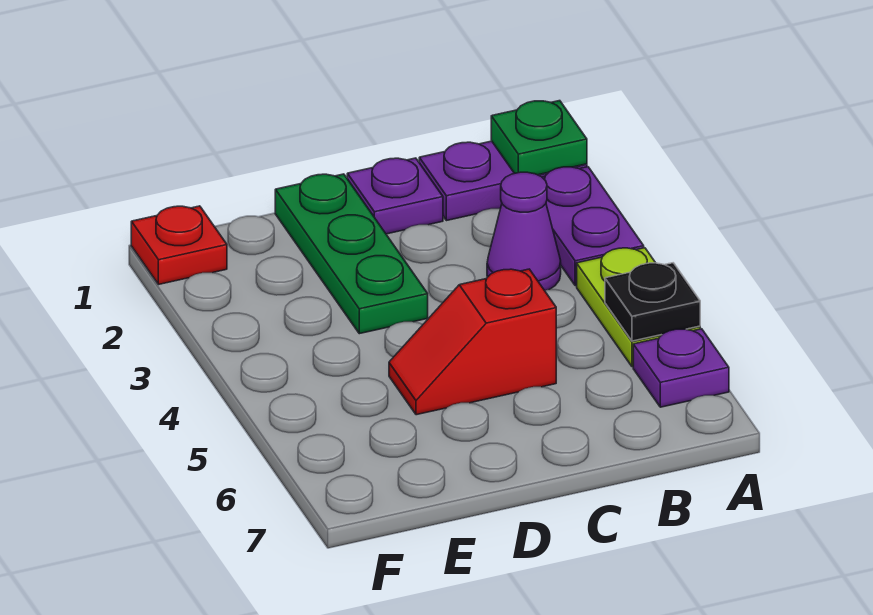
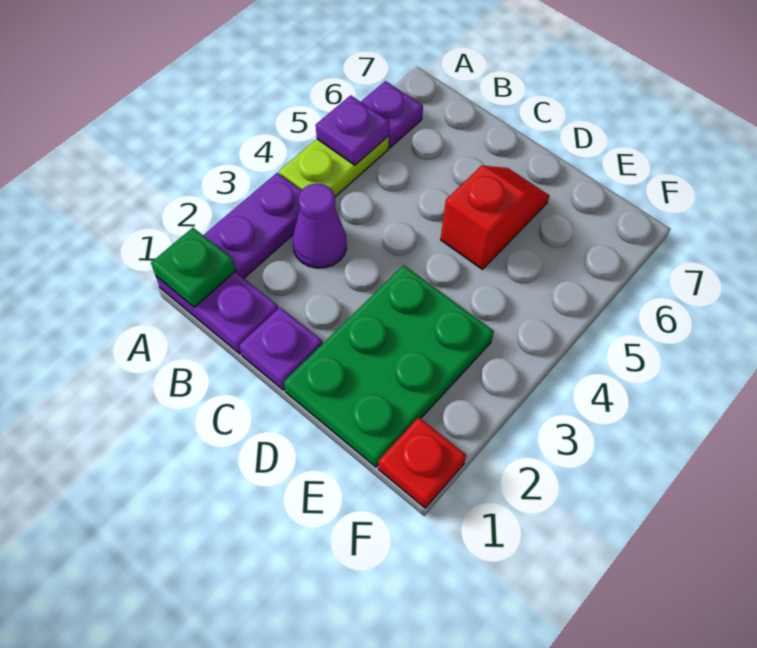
black plate A5 level 2 -> purple plate A5 level 2
red slope C5:D5 level 1 top C -> red slope D5:D6 level 1 top 5
green plate D1:D3 level 1 -> green plate D1:E3 level 1

